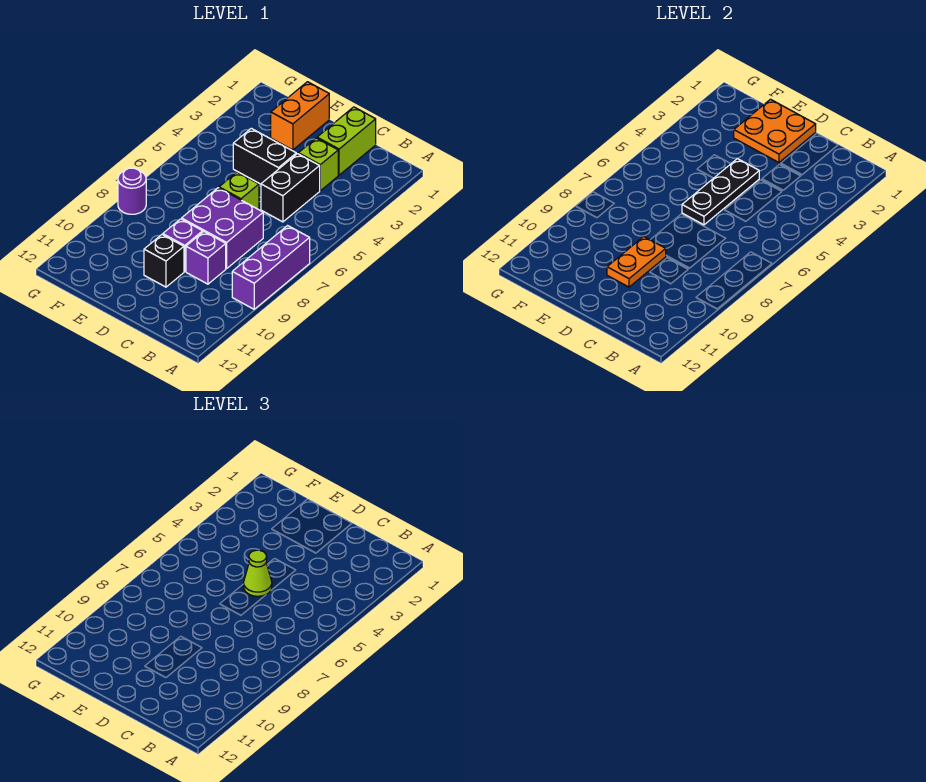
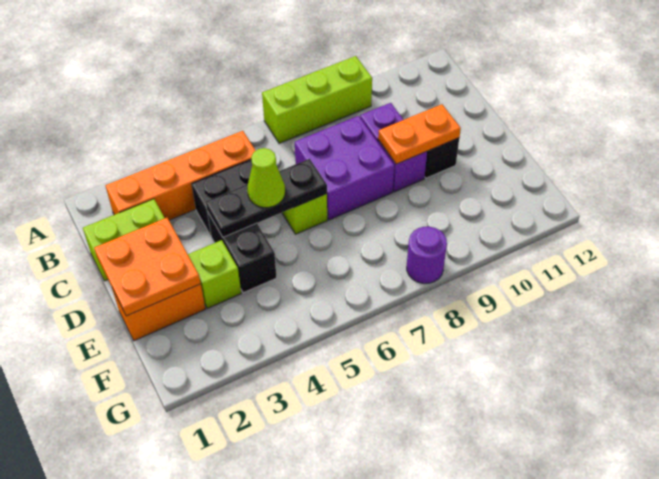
purple brick A7:A9 level 1 -> lime brick A7:A9 level 1
none -> orange brick B2:B5 level 1
lime brick C3 level 1 -> lime brick E3 level 1

